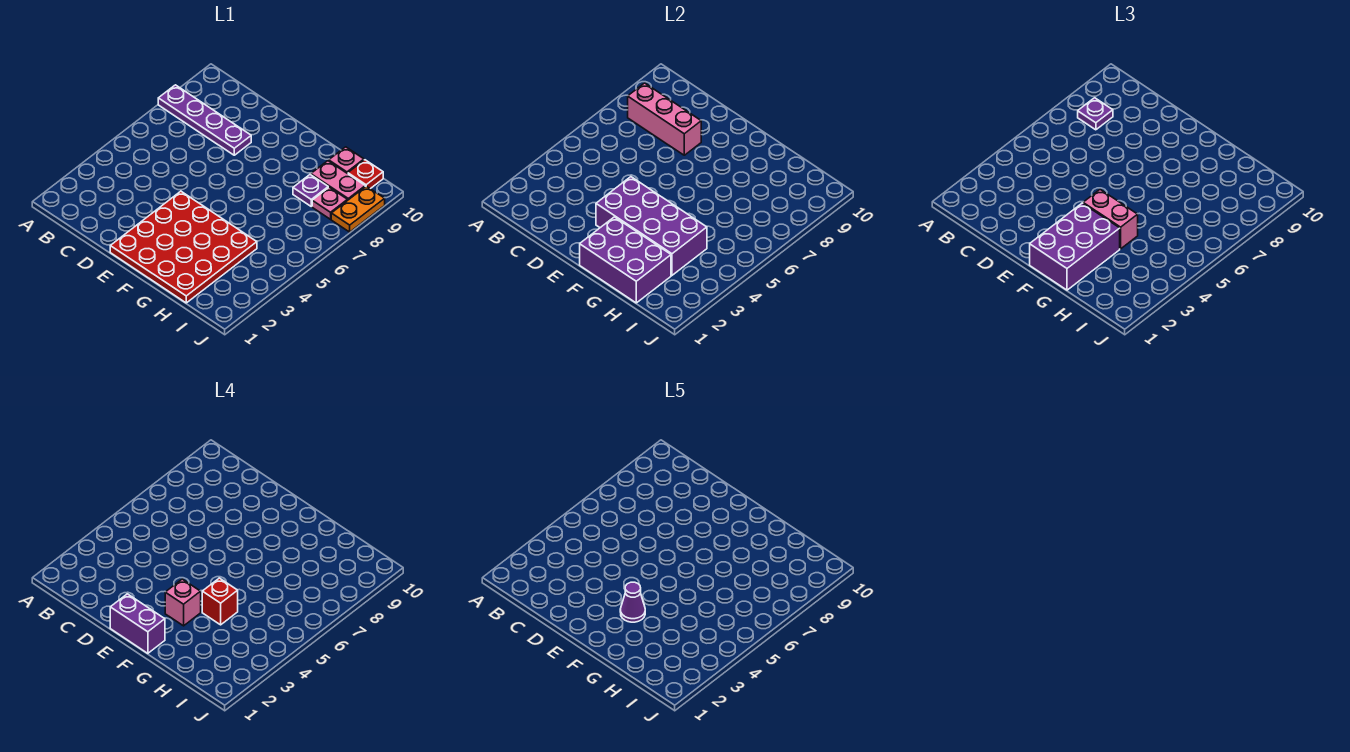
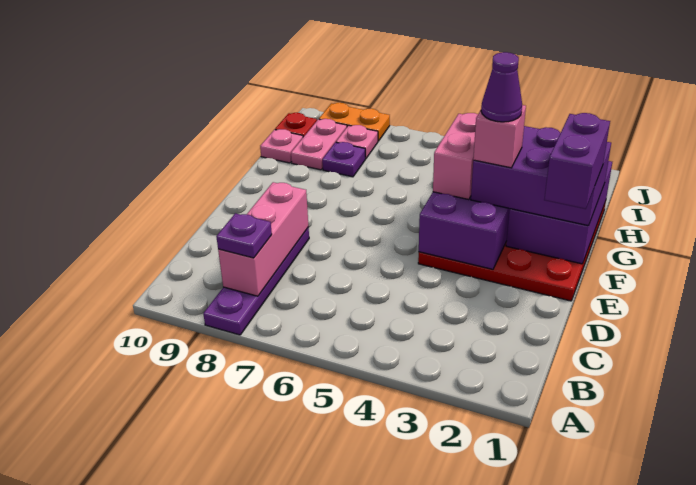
red brick G4 level 4 -> none

